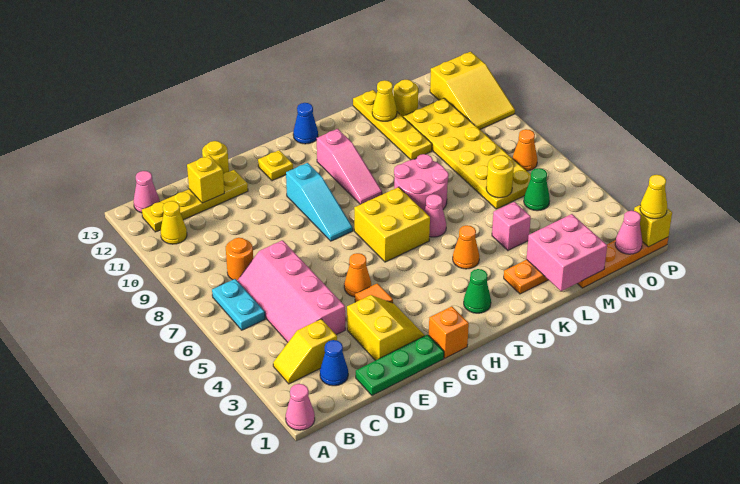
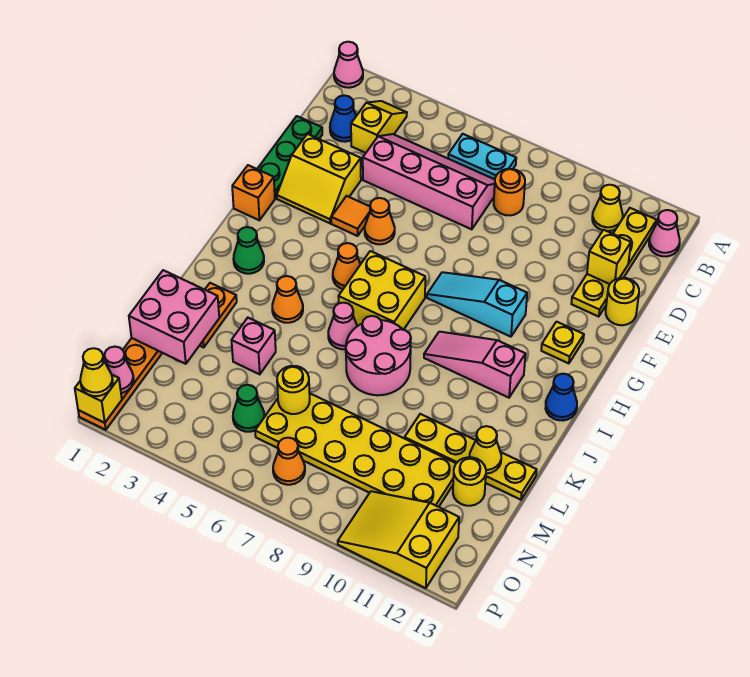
none -> orange cone H5 level 1

